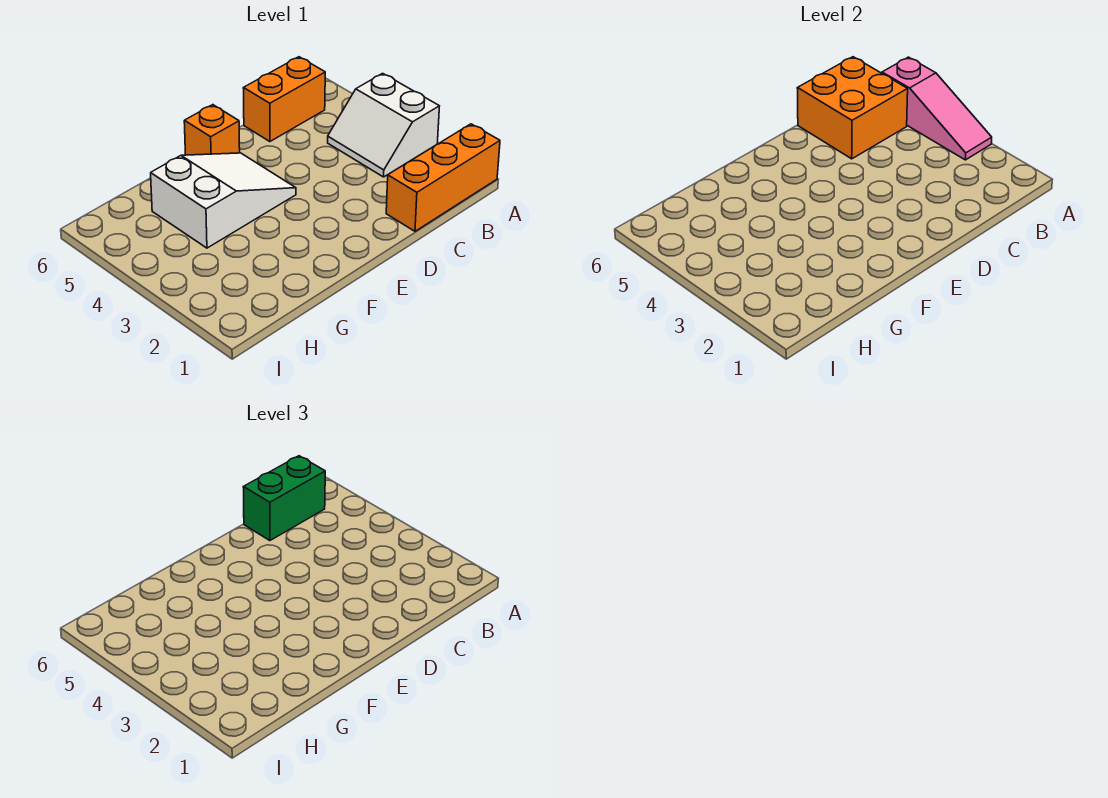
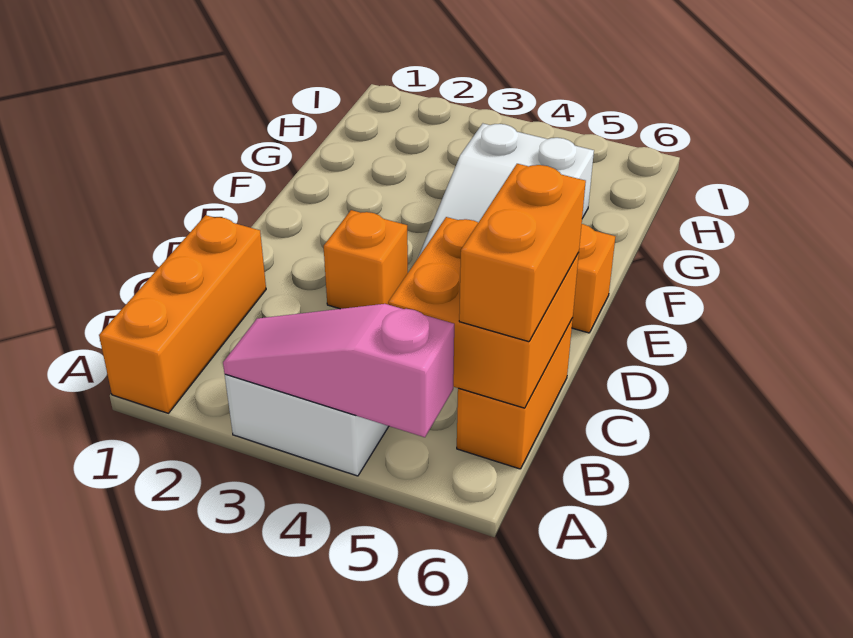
green brick B6:C6 level 3 -> orange brick B6:C6 level 3
none -> orange brick D3 level 1

